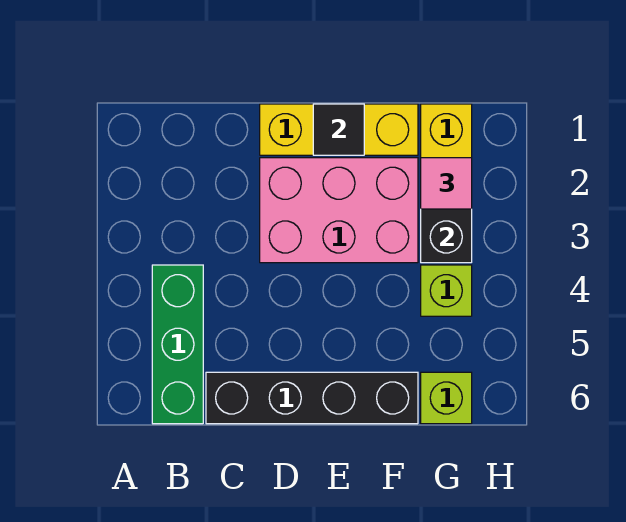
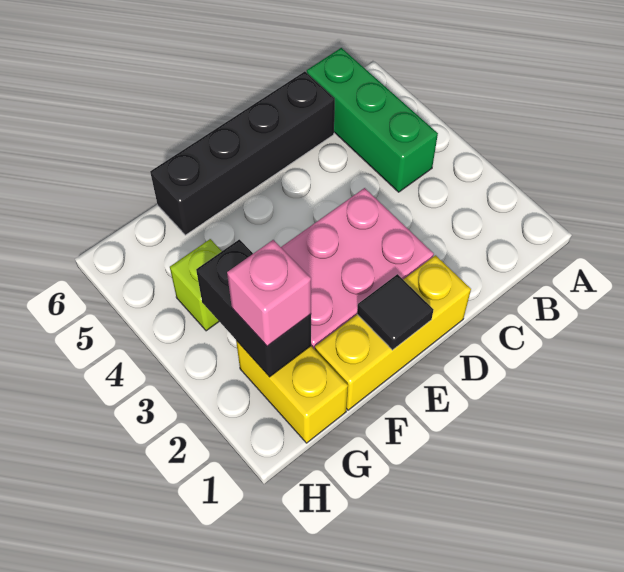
pink tile G2 level 3 -> pink brick G2 level 3
lime brick G6 level 1 -> none

